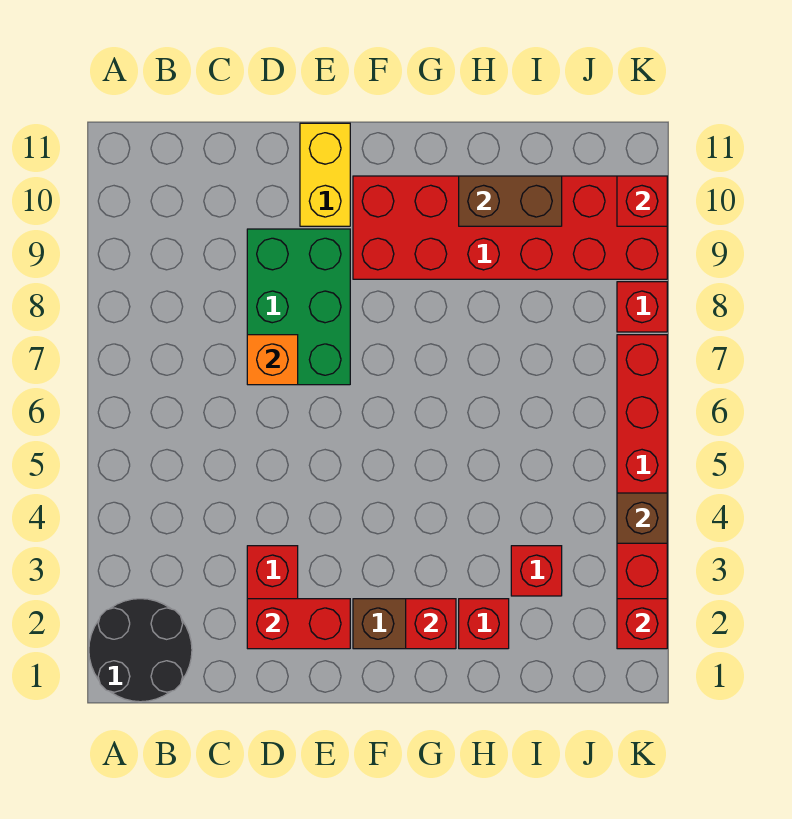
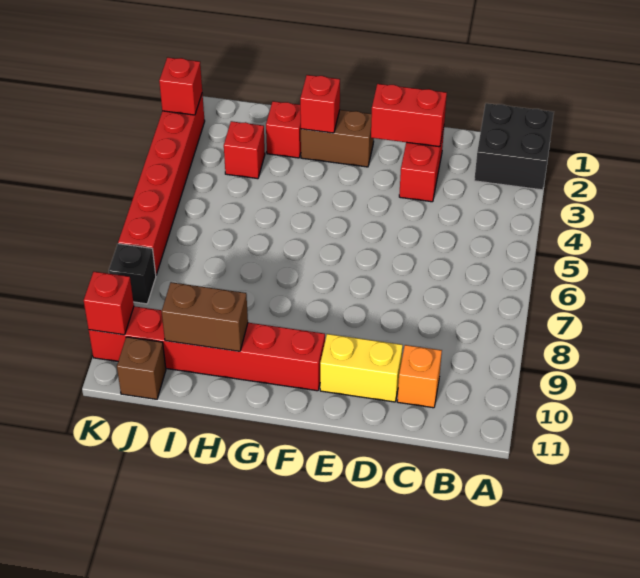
black round brick A1:B2 level 1 -> black brick A1:B2 level 1
green brick D7:E9 level 1 -> none
orange brick D7 level 2 -> orange brick C10 level 1
yellow brick E10:E11 level 1 -> yellow brick D10:E10 level 1
red brick F9:K10 level 1 -> red brick F10:K10 level 1
brown brick K4 level 2 -> brown brick J11 level 1
red brick K8 level 1 -> black brick K8 level 1

